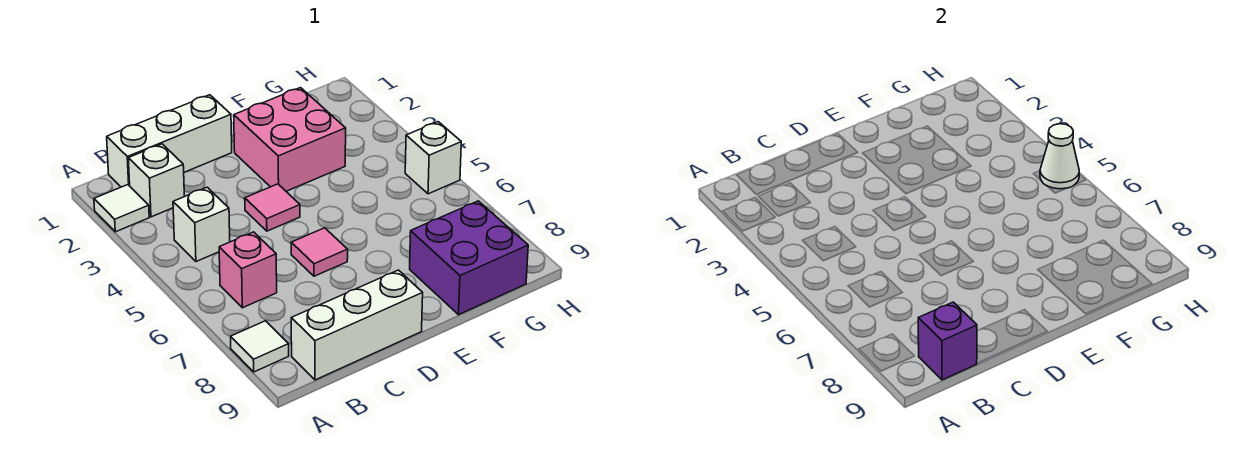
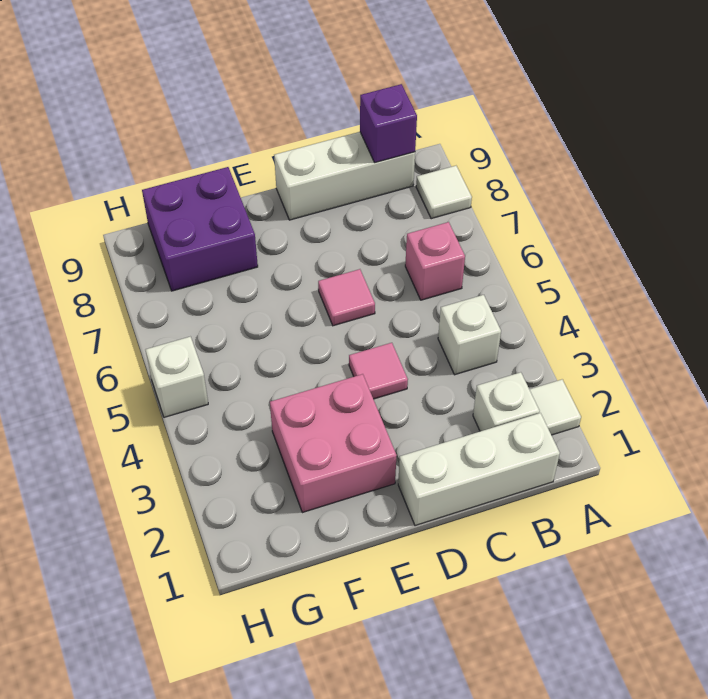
white cone H5 level 2 -> none

